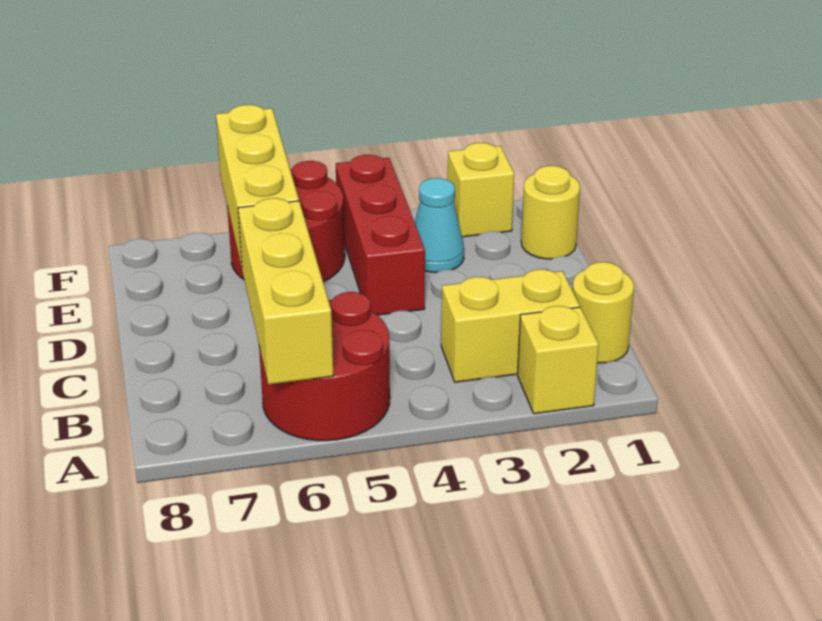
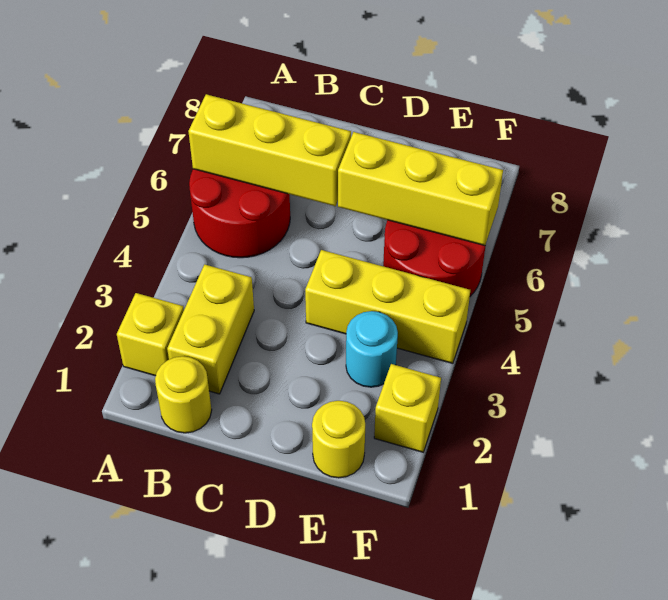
red brick D4:F4 level 1 -> yellow brick D4:F4 level 1
cyan cone E3 level 1 -> cyan round brick E3 level 1

